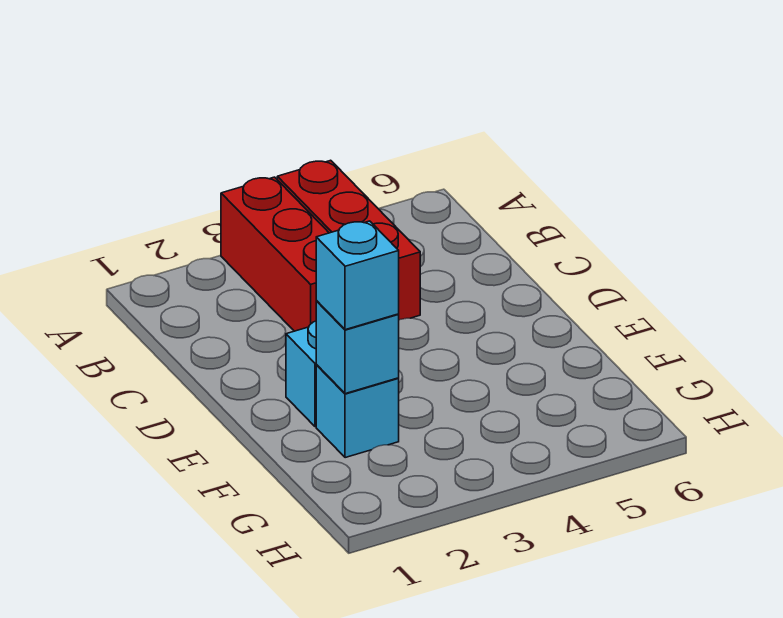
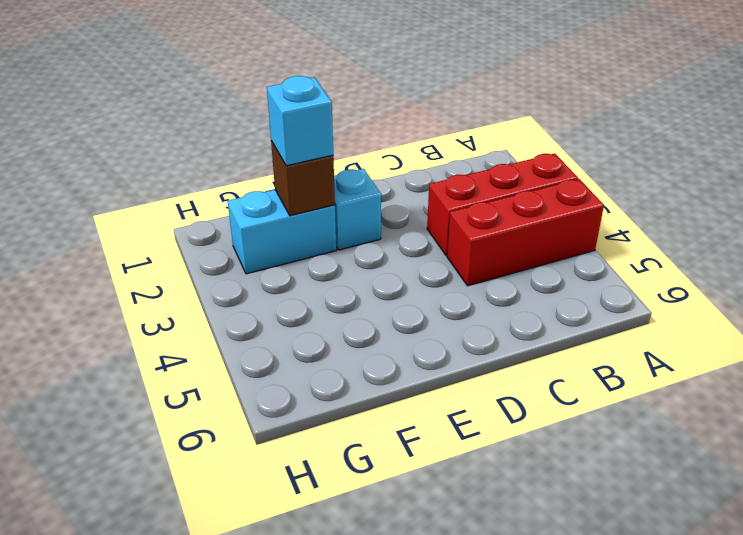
cyan brick F2 level 1 -> cyan brick F2:G2 level 1
cyan brick F2 level 2 -> brown brick F2 level 2

